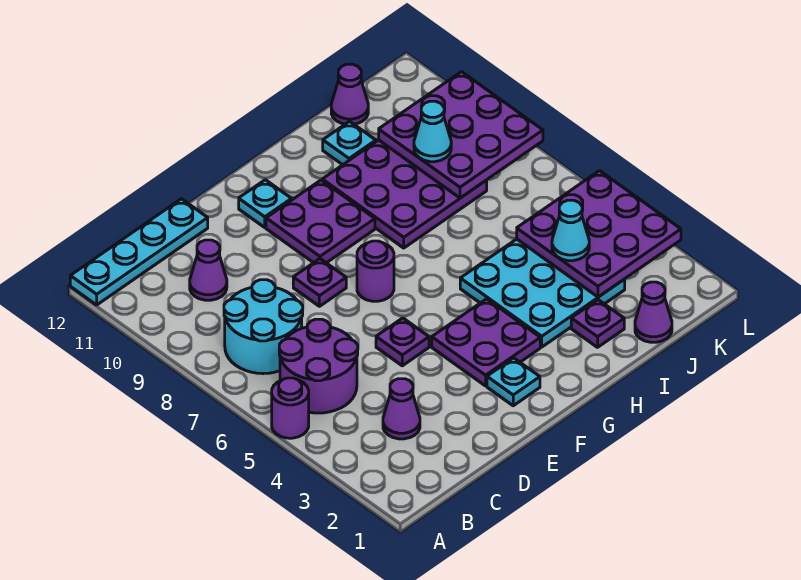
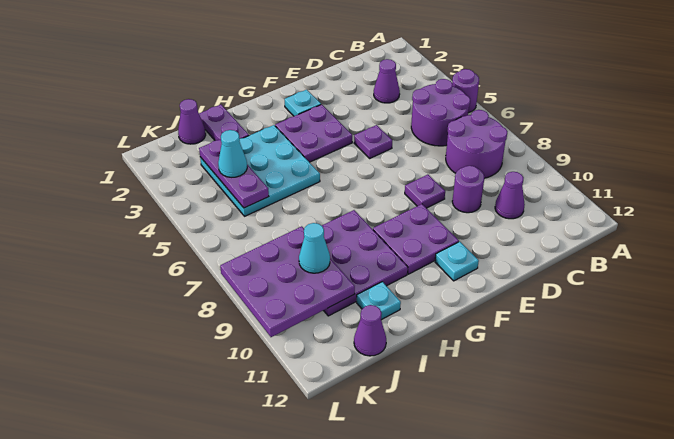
cyan plate A12:D12 level 1 -> none
cyan round brick B7:C8 level 1 -> purple round brick B7:C8 level 1
purple round brick F7 level 1 -> purple round brick D9 level 1
purple plate I2 level 1 -> purple plate I1:I2 level 1
purple plate J3:L5 level 2 -> purple plate J3:J5 level 2

